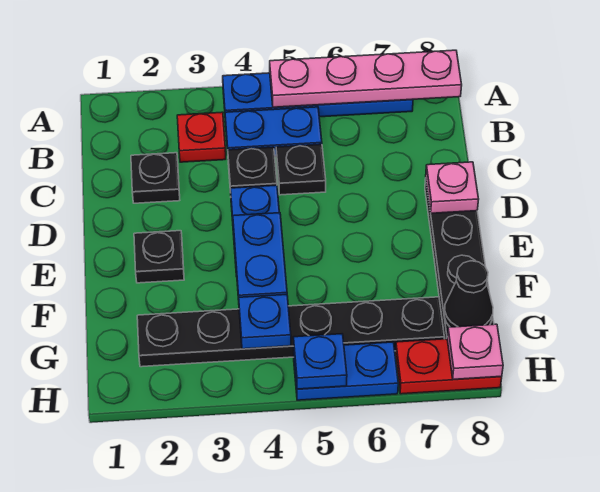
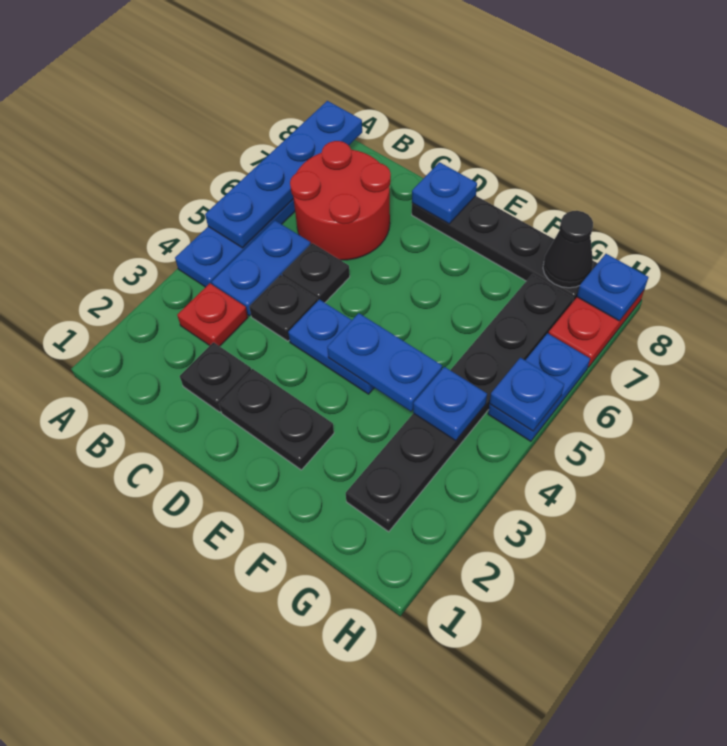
pink plate A5:A8 level 2 -> blue plate A5:A8 level 2
none -> red round brick B6:C7 level 1
pink plate D8 level 2 -> blue plate D8 level 2
black plate E2 level 1 -> black plate D2:E2 level 1
pink plate H8 level 2 -> blue plate H8 level 2

